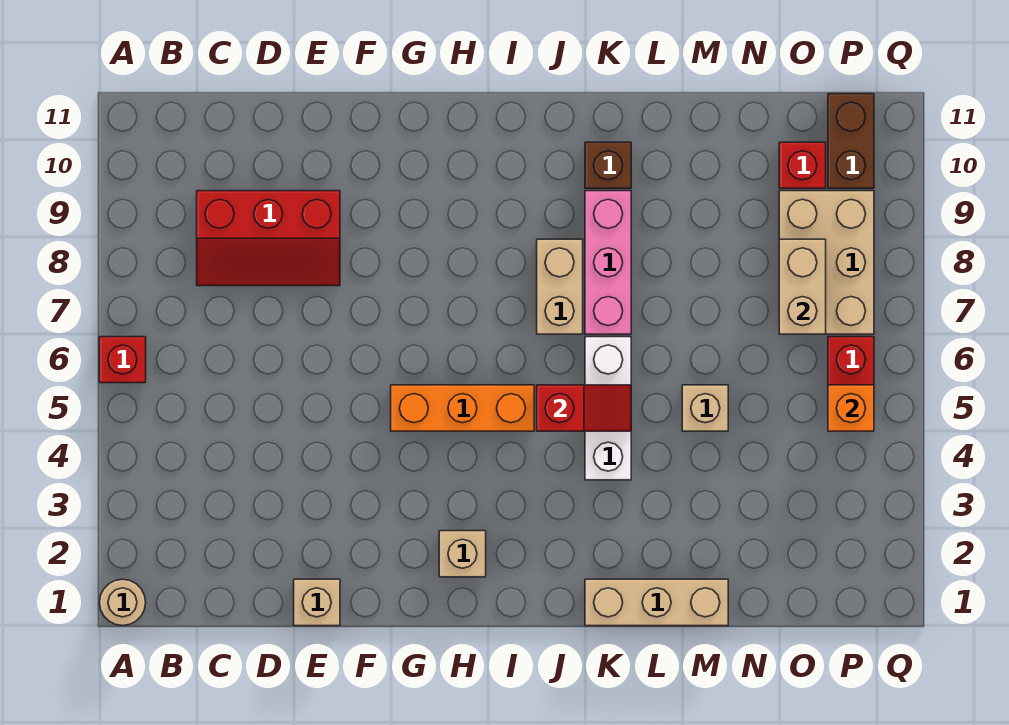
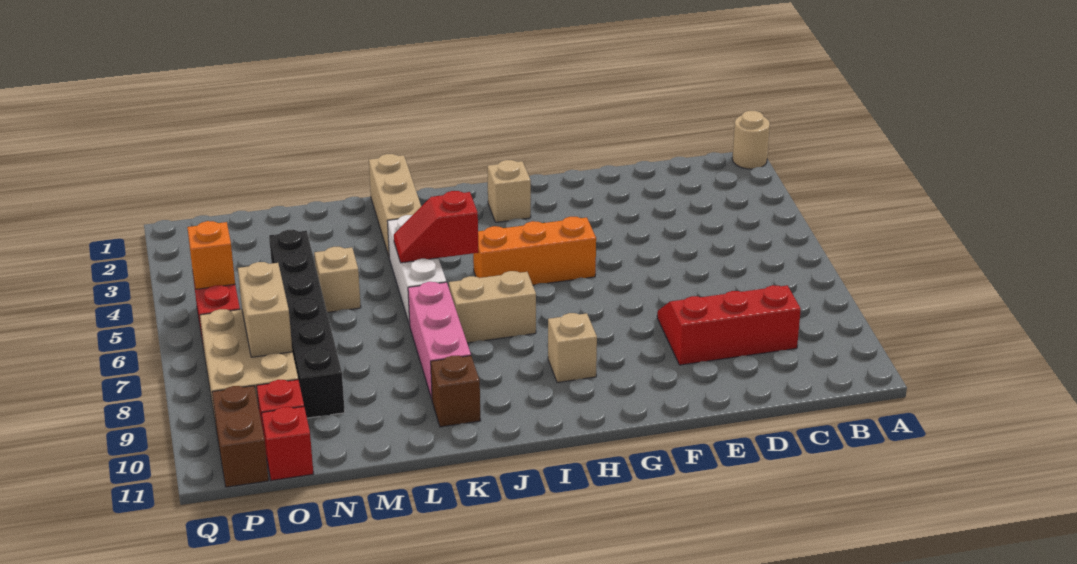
red brick A6 level 1 -> red brick O11 level 1
tan brick E1 level 1 -> tan brick H9 level 1
tan brick J7:J8 level 1 -> tan brick I7:J7 level 1
tan brick K1:M1 level 1 -> tan brick K1:K3 level 1
none -> black brick N4:N9 level 1

